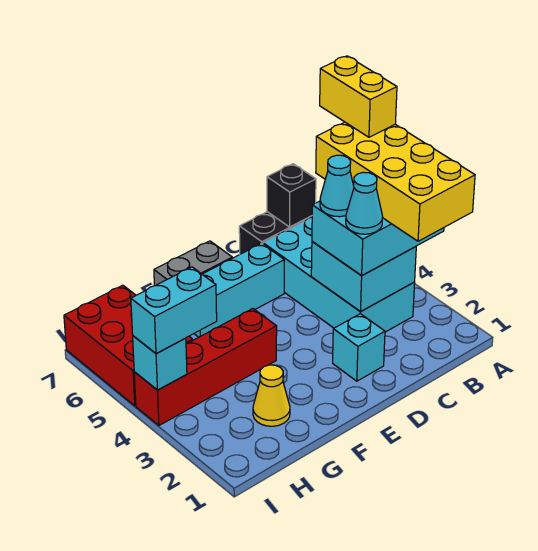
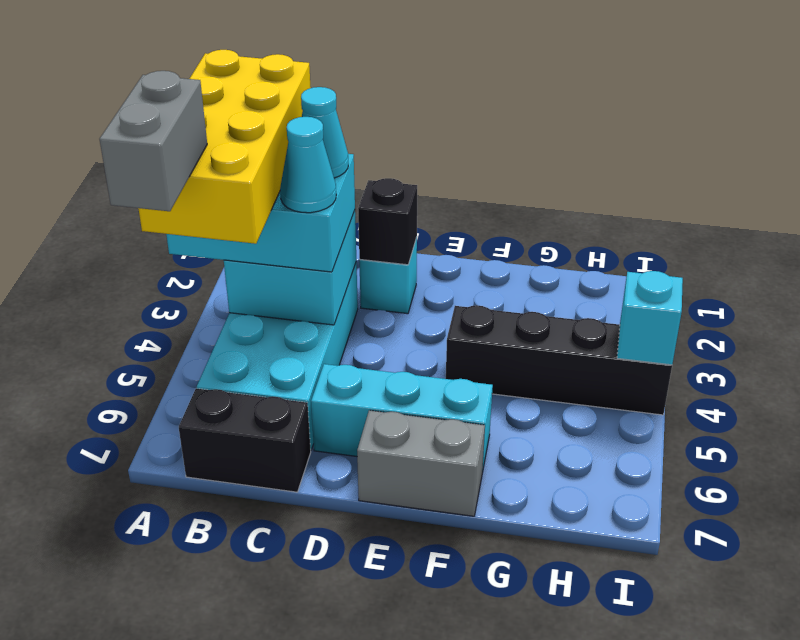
yellow brick A5:A6 level 5 -> grey brick A5:A6 level 5
black brick B7 level 2 -> black brick D2 level 2
red brick F4:I4 level 1 -> black brick F4:I4 level 1
yellow cone G2 level 1 -> none
cyan brick H4:I4 level 3 -> none
red brick H5:I7 level 1 -> none

